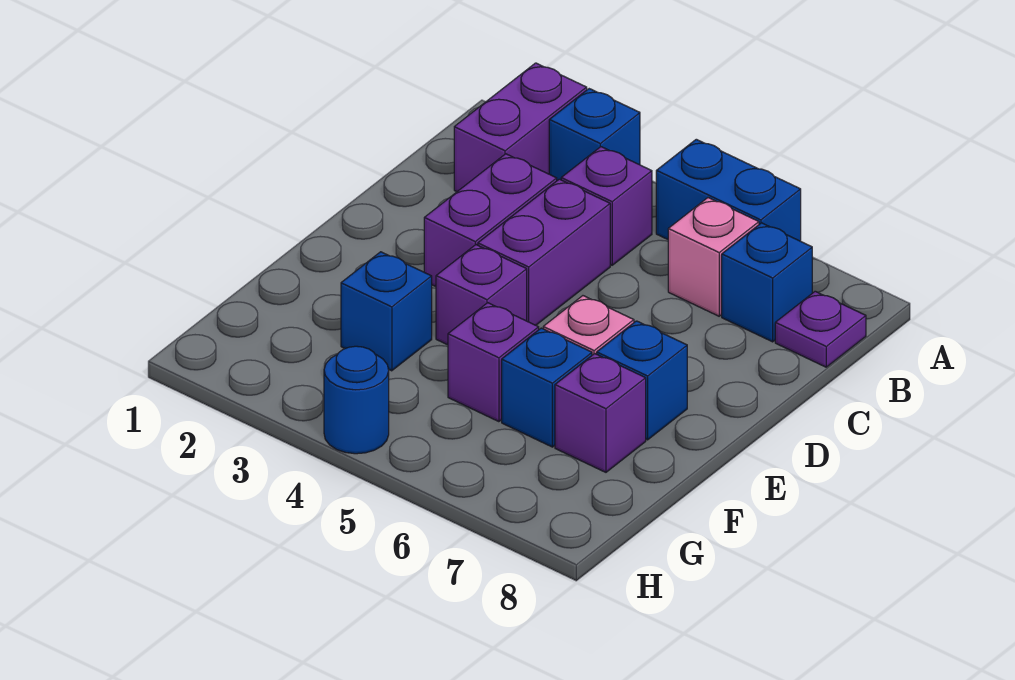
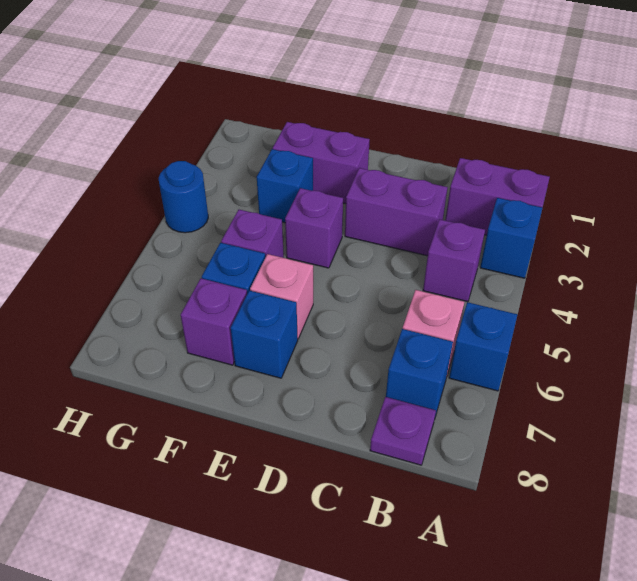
blue brick A5:A6 level 1 -> blue brick A6 level 1
purple brick C4:D4 level 1 -> purple brick E2:F2 level 1

